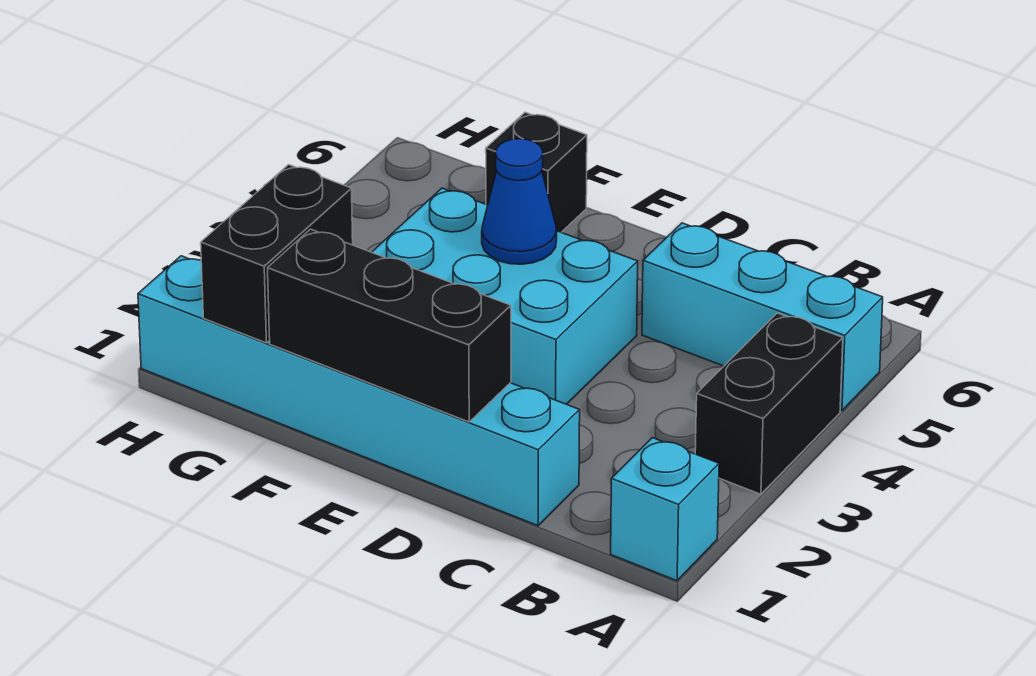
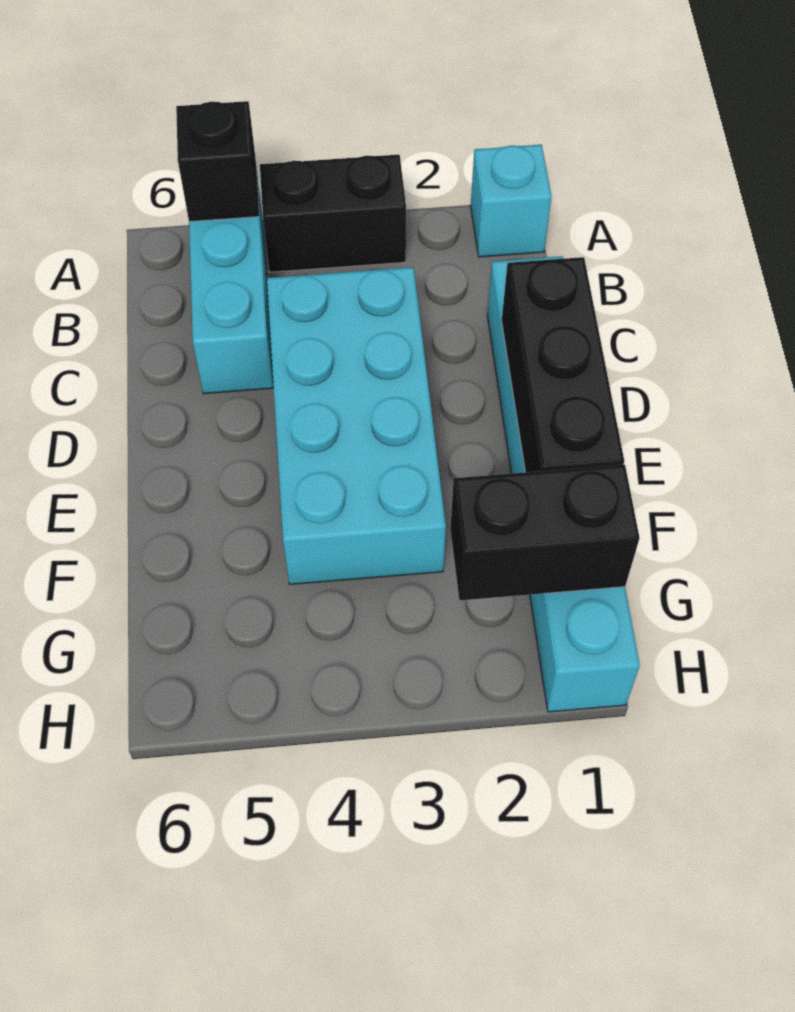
cyan brick D3:F4 level 1 -> cyan brick C3:F4 level 1
blue cone E4 level 2 -> none
black brick F6 level 1 -> black brick A5 level 2

